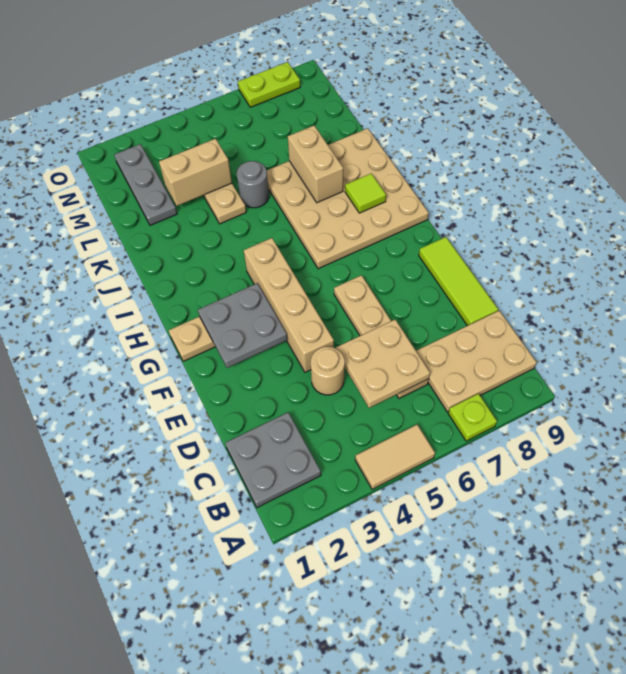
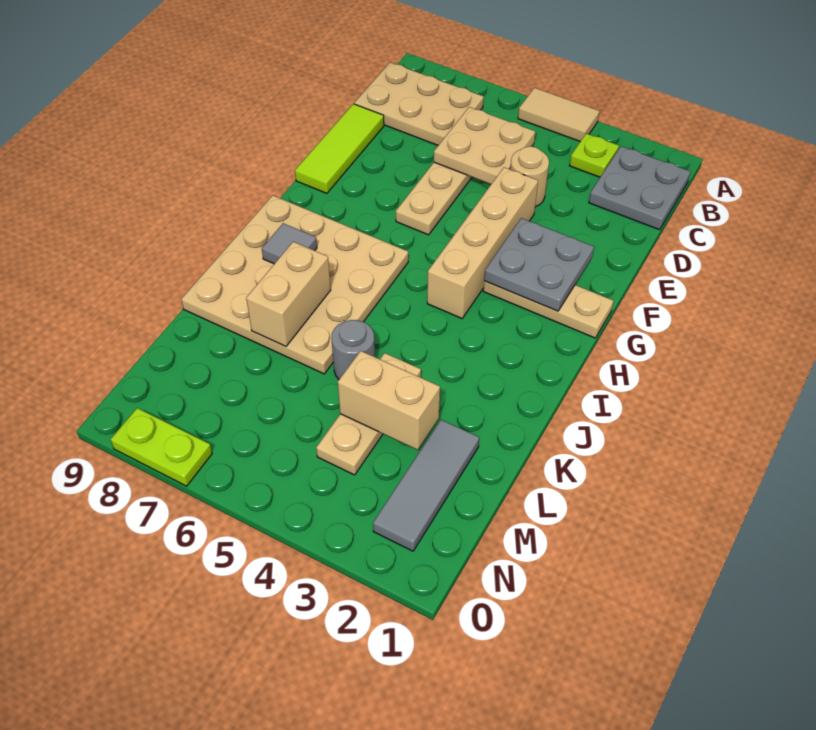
lime plate A7 level 1 -> lime plate B3 level 1
lime tile I8 level 2 -> grey tile I8 level 2
grey plate L2:N2 level 1 -> grey tile L2:N2 level 1

